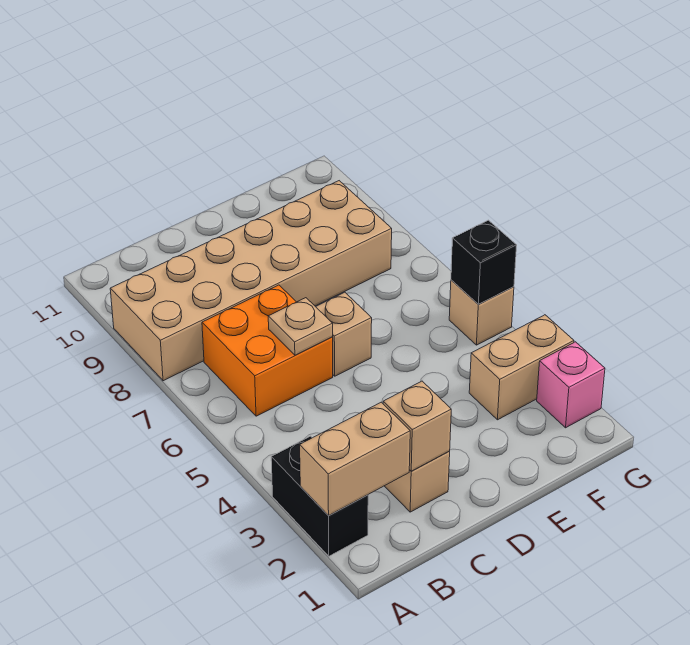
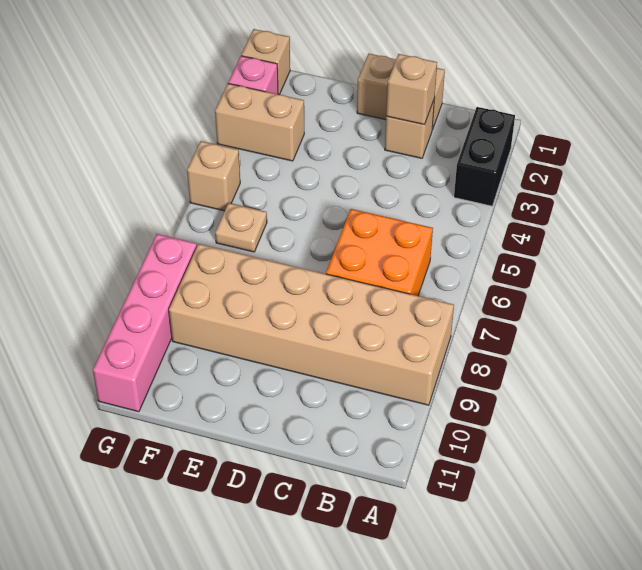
tan brick A2:B2 level 2 -> tan brick C1:D1 level 1
tan plate C6 level 2 -> tan plate F6 level 1
tan brick D6 level 1 -> tan brick G1 level 1
black brick G5 level 2 -> none
none -> pink brick G8:G11 level 1

